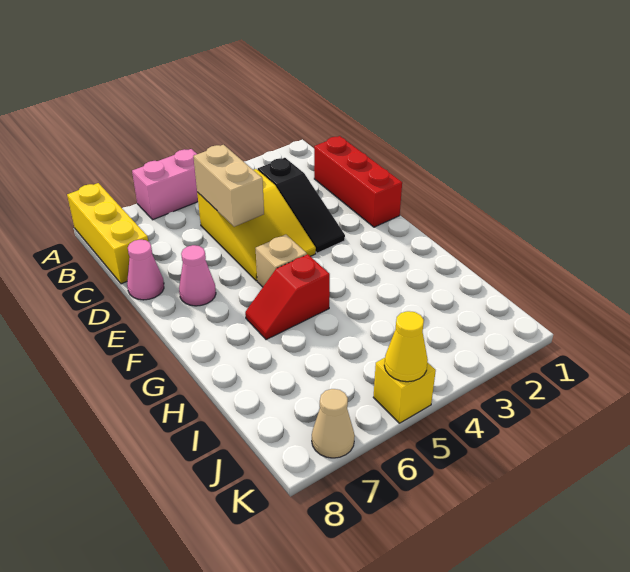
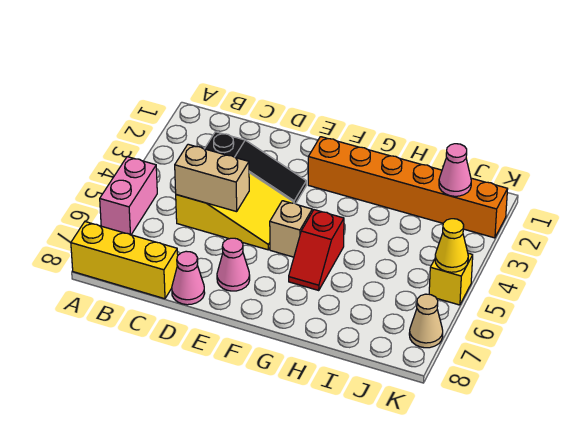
red brick C1:E1 level 1 -> none
none -> orange brick F2:K2 level 1
none -> pink cone J2 level 2

